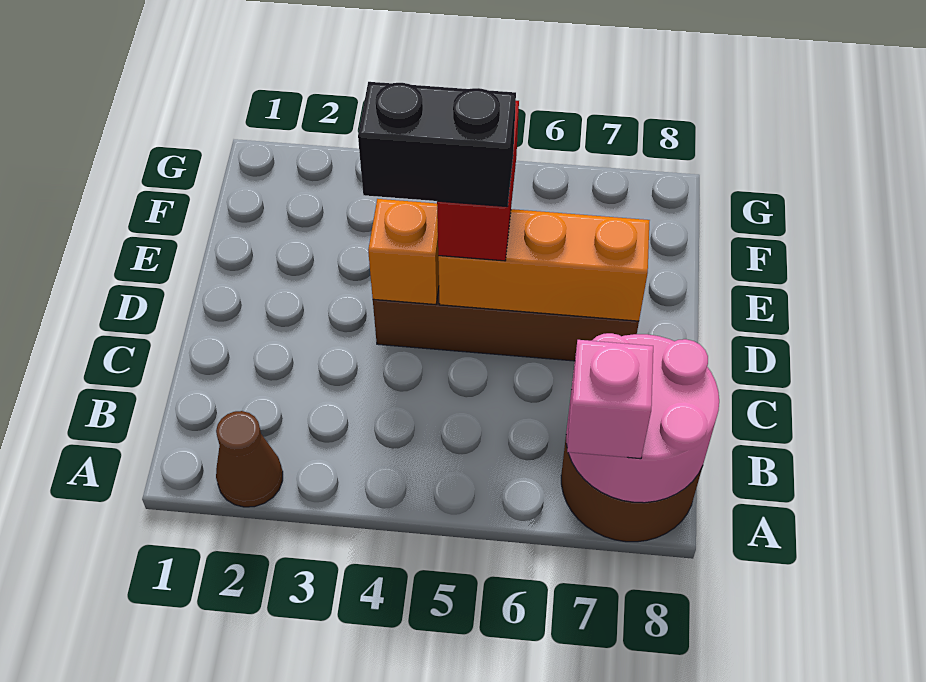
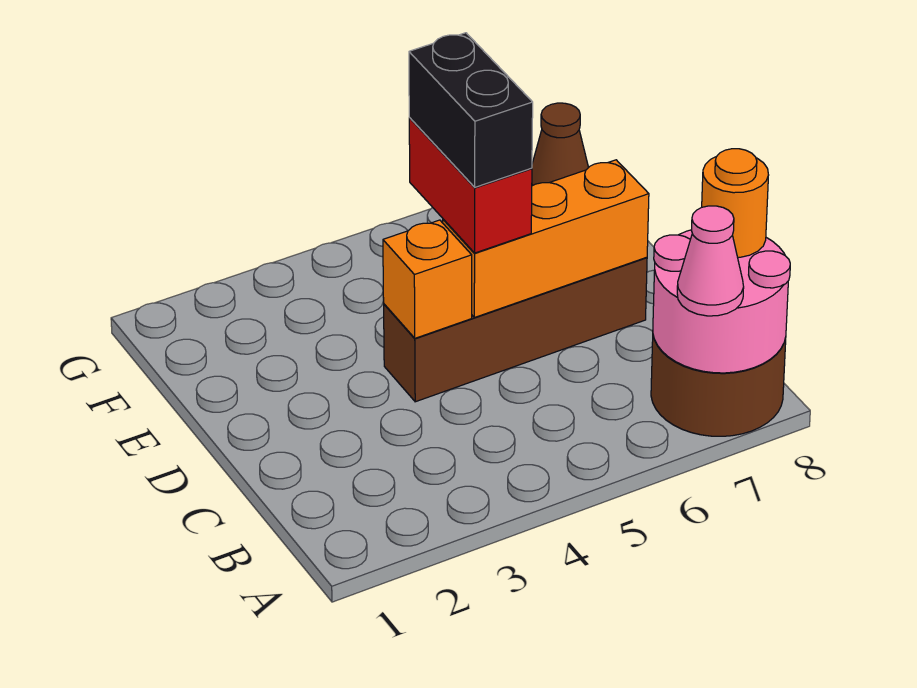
brown cone A2 level 1 -> brown cone G8 level 1
pink brick A7 level 3 -> pink cone A7 level 3
none -> orange round brick B8 level 3
black brick D4:D5 level 4 -> black brick D5:E5 level 4

